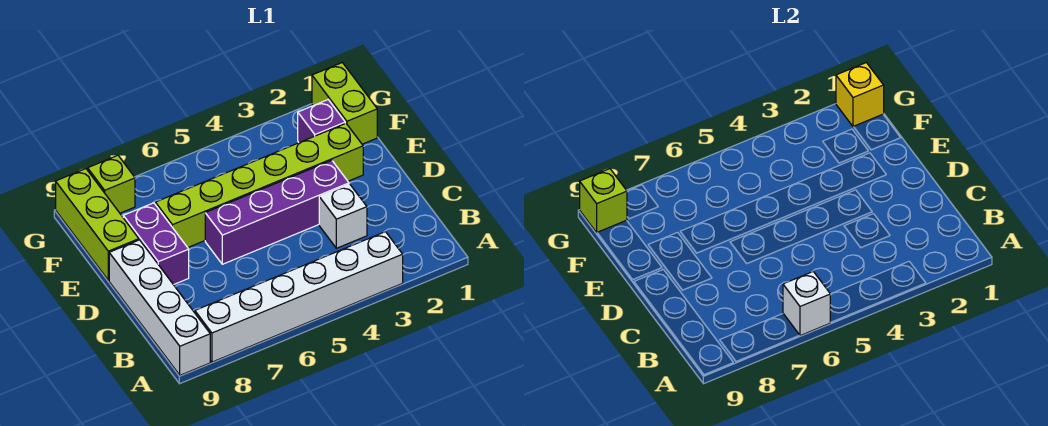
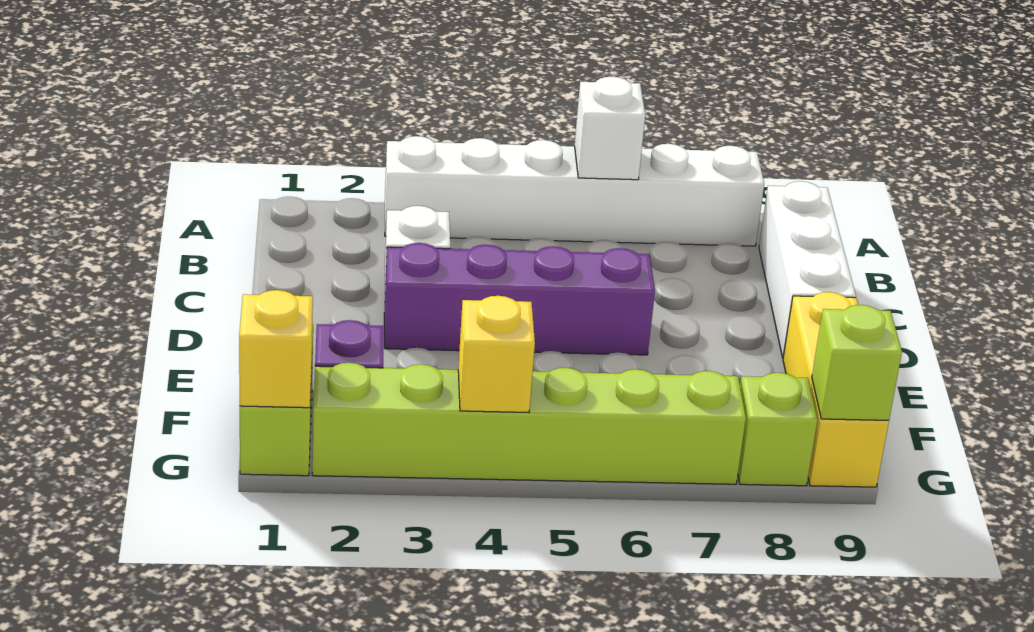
white brick A9:D9 level 1 -> white brick B9:D9 level 1
purple brick D8:E8 level 1 -> none
lime brick E2:E7 level 1 -> lime brick G2:G7 level 1
lime brick E9:G9 level 1 -> yellow brick E9:G9 level 1
none -> yellow brick G4 level 2

